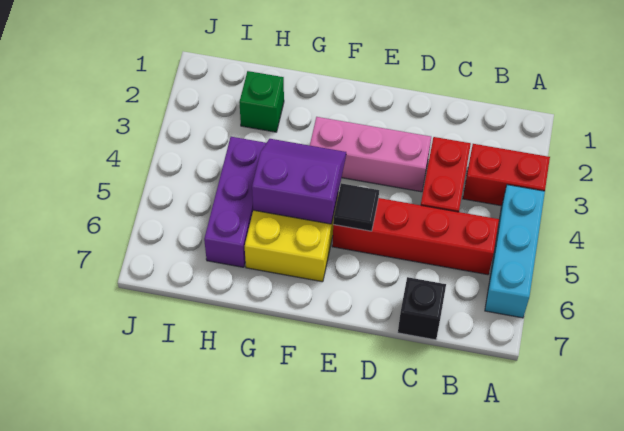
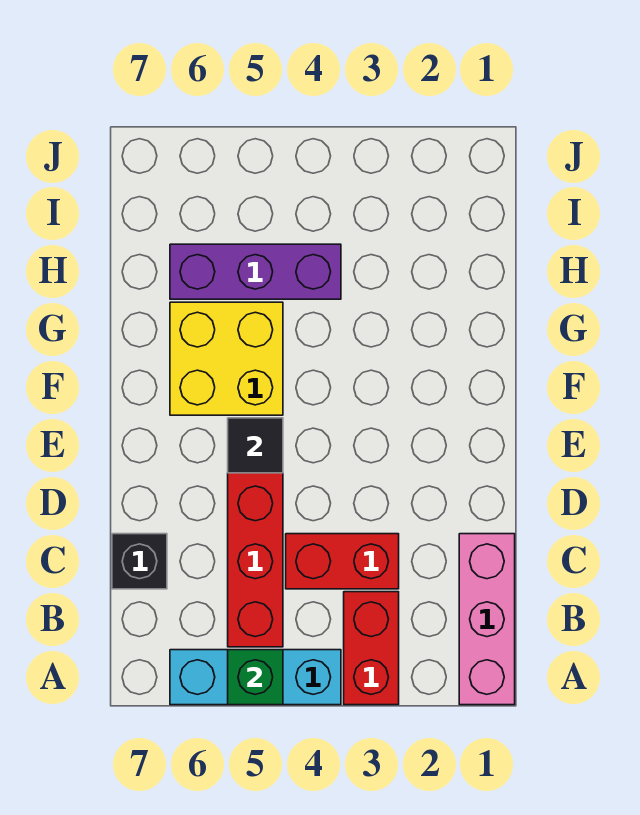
pink brick D3:F3 level 1 -> pink brick A1:C1 level 1
purple slope F4:G5 level 2 top 5 -> none
green brick H2 level 1 -> green brick A5 level 2

